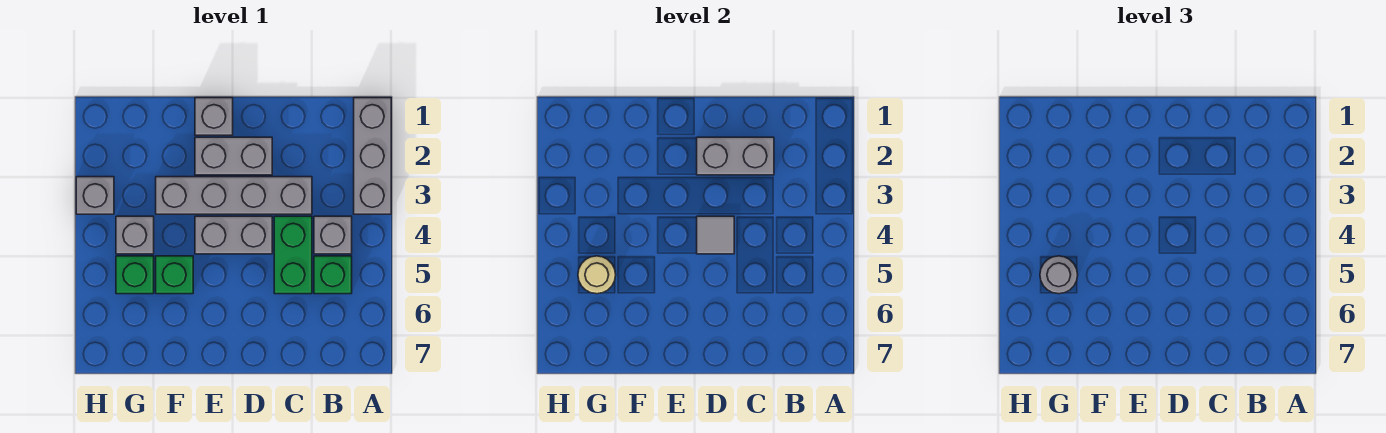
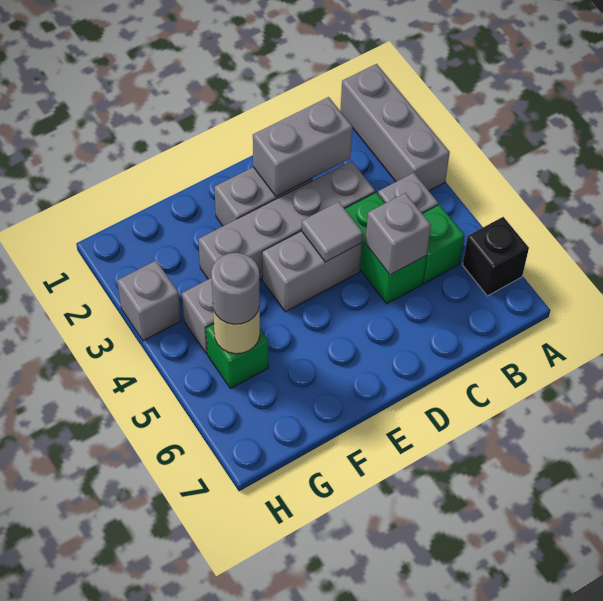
none -> black brick A6 level 1
grey brick E1 level 1 -> grey brick C5 level 2
green brick F5 level 1 -> none

